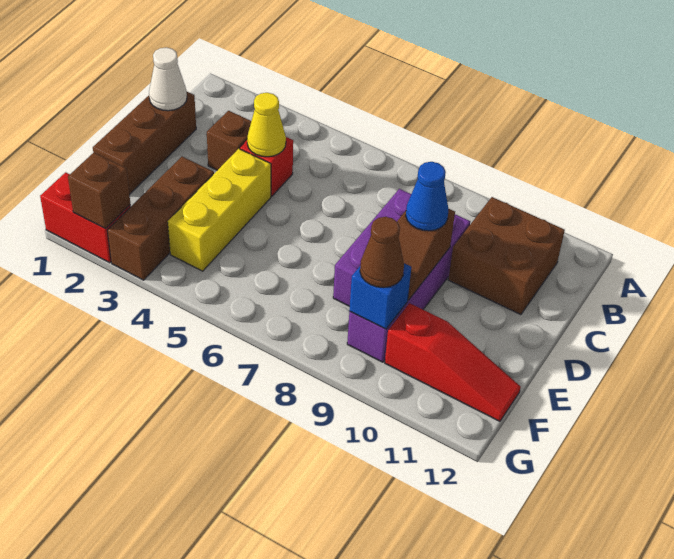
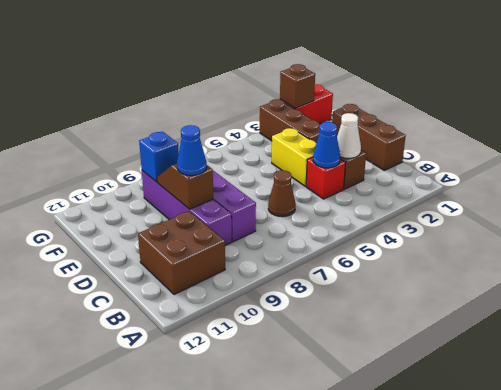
white cone C1 level 2 -> white cone C3 level 2
yellow cone C4 level 2 -> blue cone C4 level 2
yellow brick D4:F4 level 1 -> yellow brick D4:E4 level 1
brown cone F9 level 3 -> brown cone C6 level 1
red slope F10:F12 level 1 top 10 -> none

